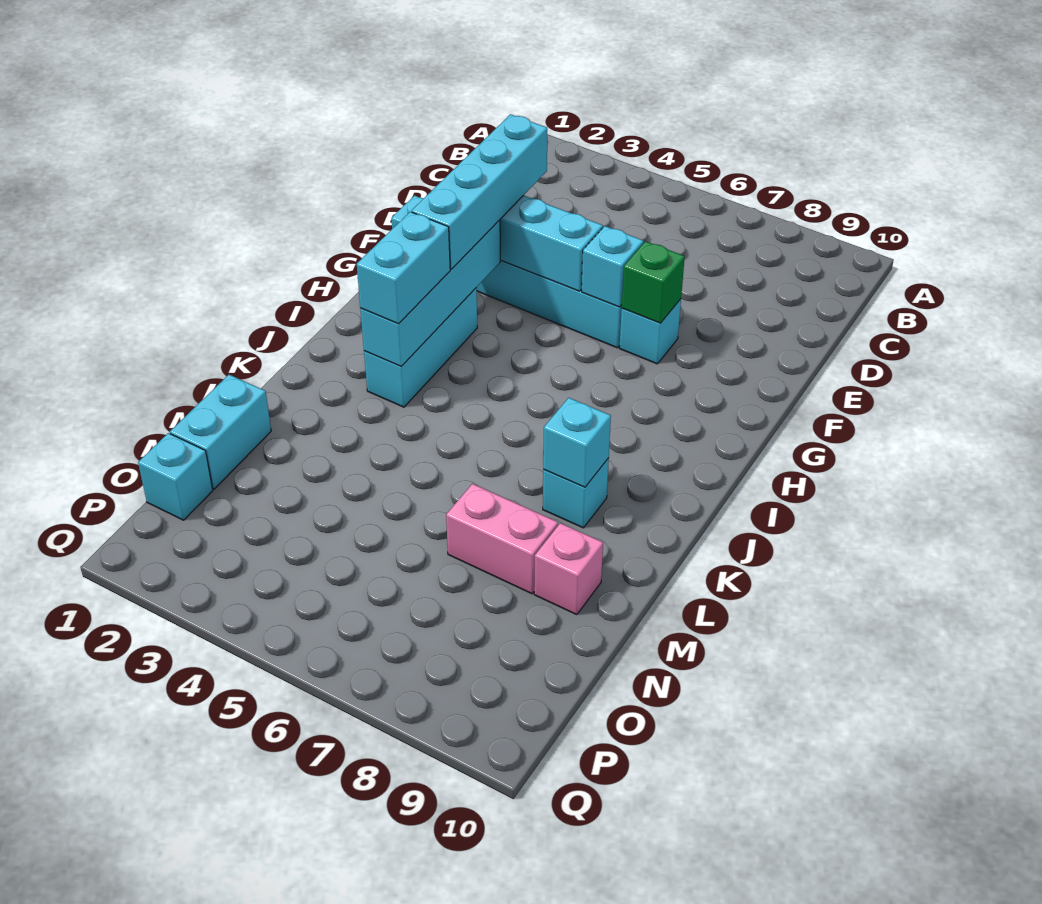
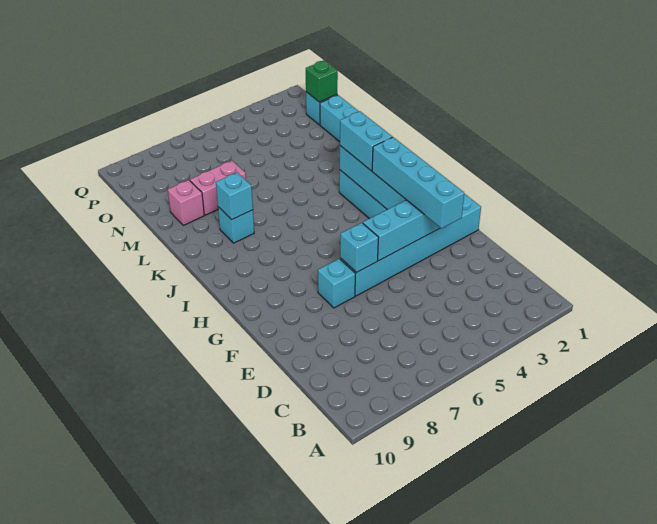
green brick F7 level 2 -> green brick O1 level 2

